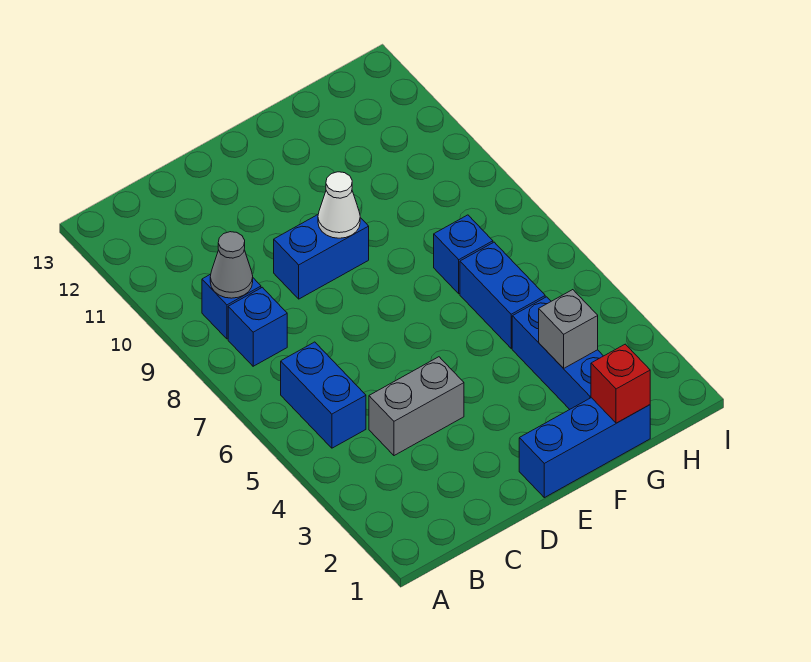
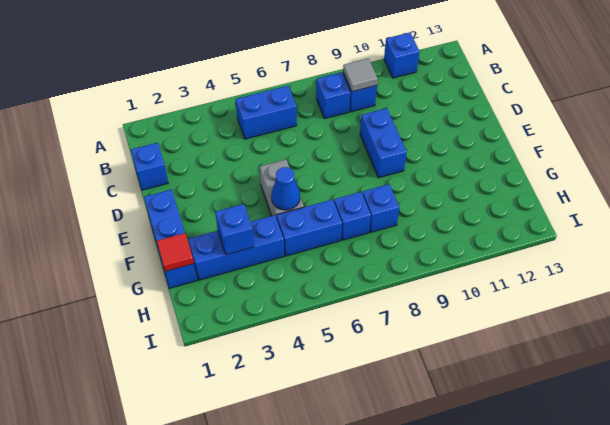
none -> blue brick A11 level 1
grey cone B9 level 2 -> grey tile B9 level 2
none -> blue brick C1 level 1
grey brick C4:D4 level 1 -> grey brick E5:F5 level 1
white cone E9 level 2 -> none
none -> blue cone F5 level 2
red brick G1 level 2 -> red tile G1 level 2
grey brick G3 level 2 -> blue brick G3 level 2
none -> blue brick G8 level 1

